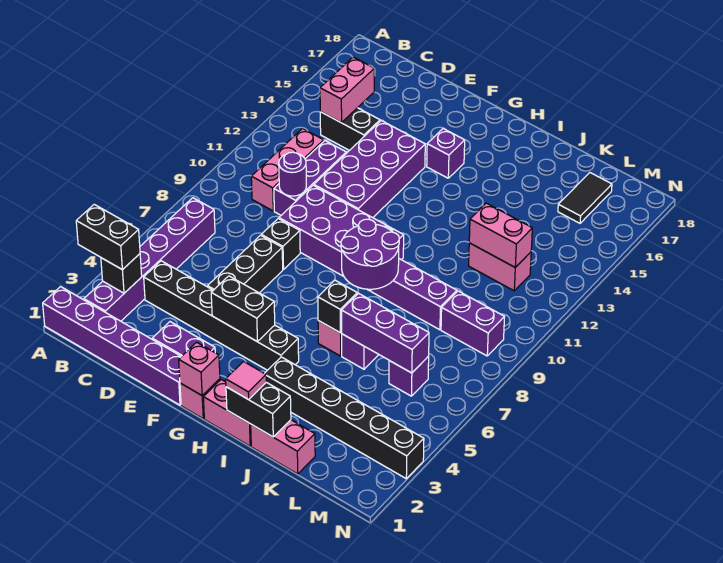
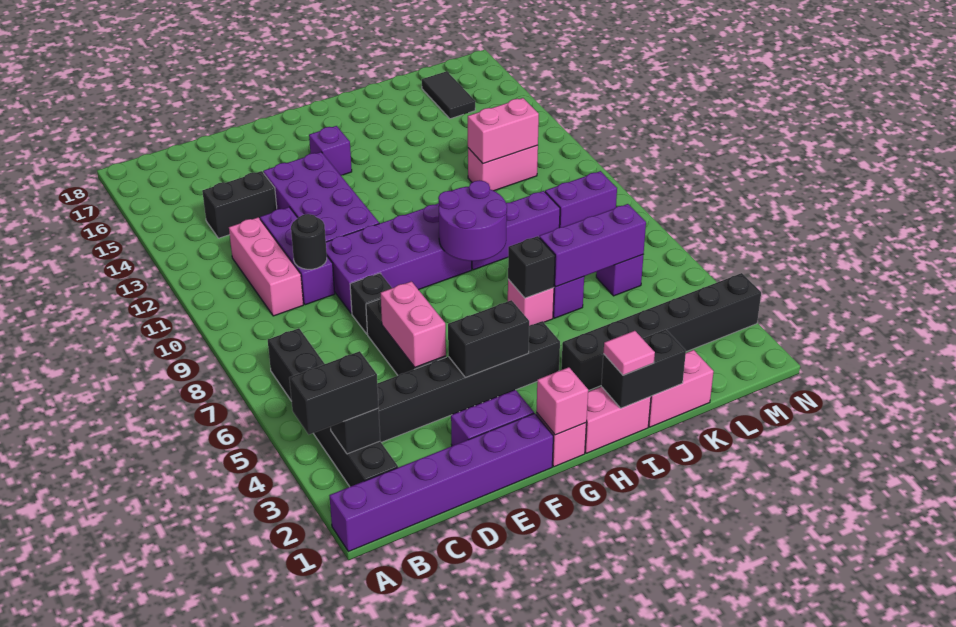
purple brick B2:B7 level 1 -> black brick B2:B7 level 1
pink brick C14:C15 level 2 -> pink brick E5:E6 level 2
purple round brick D10 level 2 -> black round brick D10 level 2

